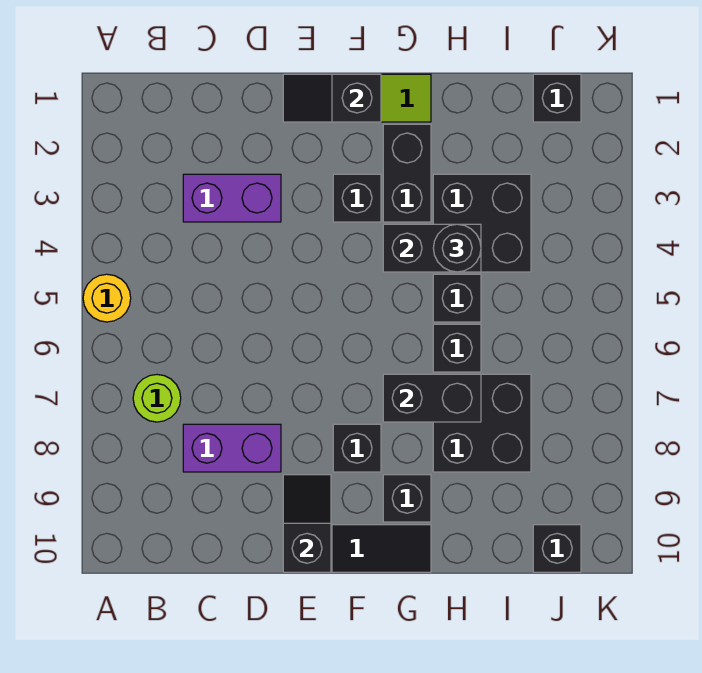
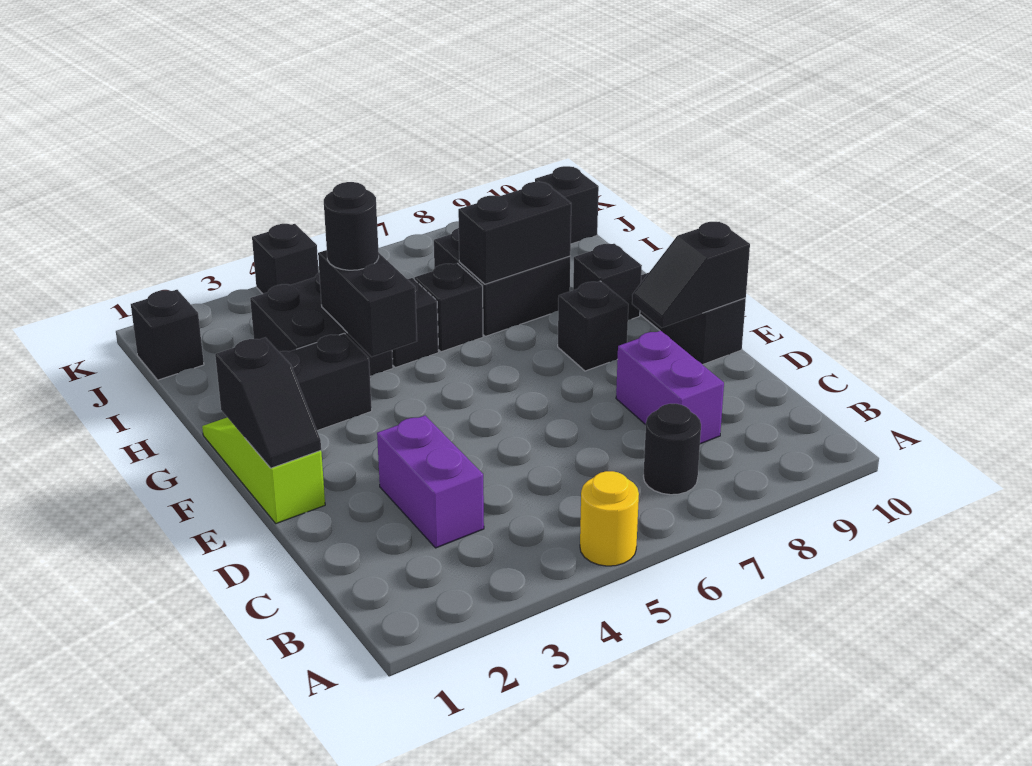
lime round brick B7 level 1 -> black round brick B7 level 1
black brick F3 level 1 -> black brick K4 level 1
black brick G7:H7 level 2 -> black brick H7:H8 level 2

